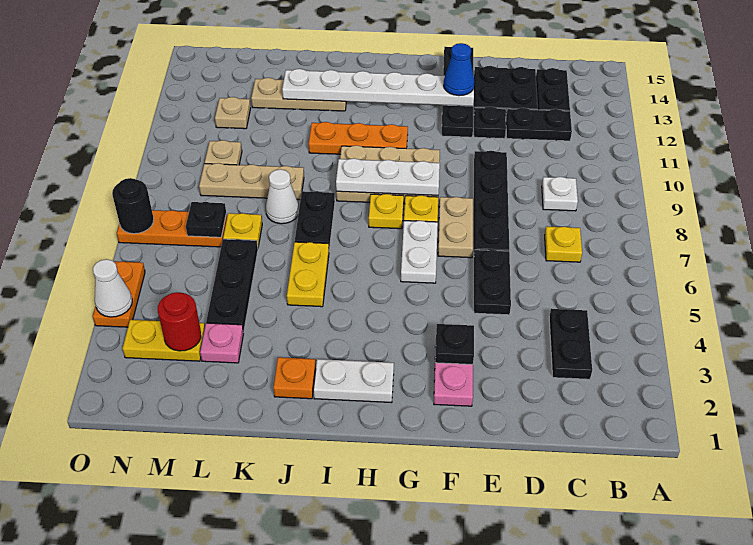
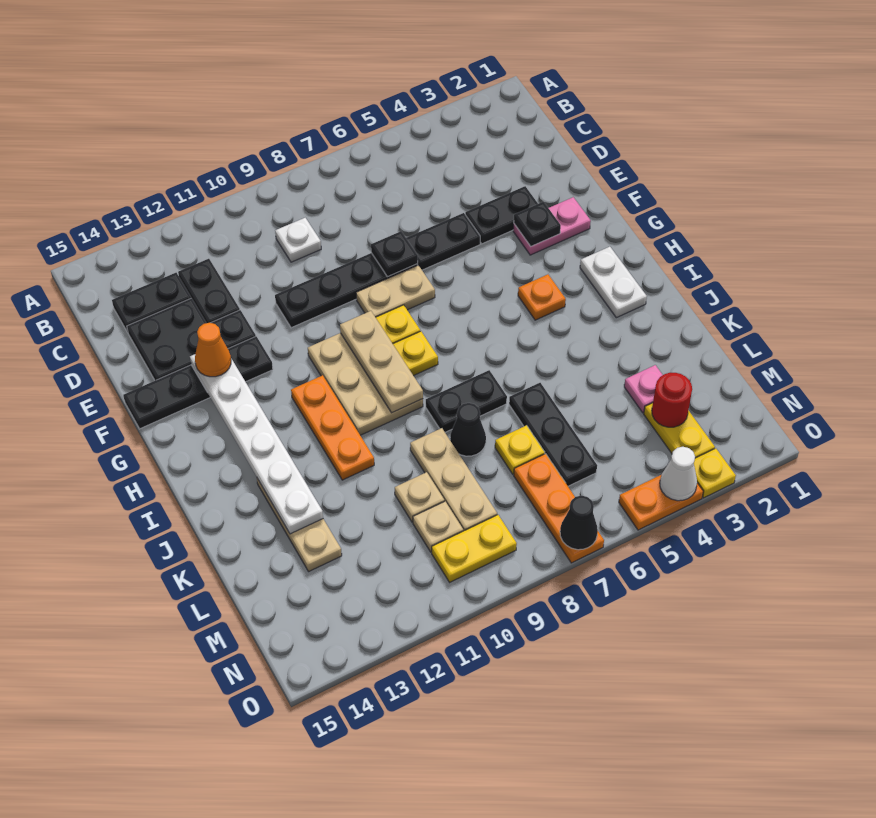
black plate C3:C4 level 1 -> black plate E3:E4 level 1
yellow plate C7 level 1 -> yellow plate O3 level 1
blue cone F13 level 3 -> orange cone F13 level 3
white plate G6:G7 level 1 -> none
white plate G9:I9 level 2 -> tan plate G9:I9 level 2
orange plate J2 level 1 -> orange plate H4 level 1
yellow plate J5:J6 level 1 -> yellow plate N9:N10 level 1
white cone K8 level 1 -> black cone K8 level 1
black plate L4:L6 level 1 -> black plate K6:M6 level 1
black plate M7 level 2 -> black plate E7 level 2
tan plate M12 level 1 -> tan plate L10 level 1
black round brick O7 level 2 -> black cone O7 level 2

